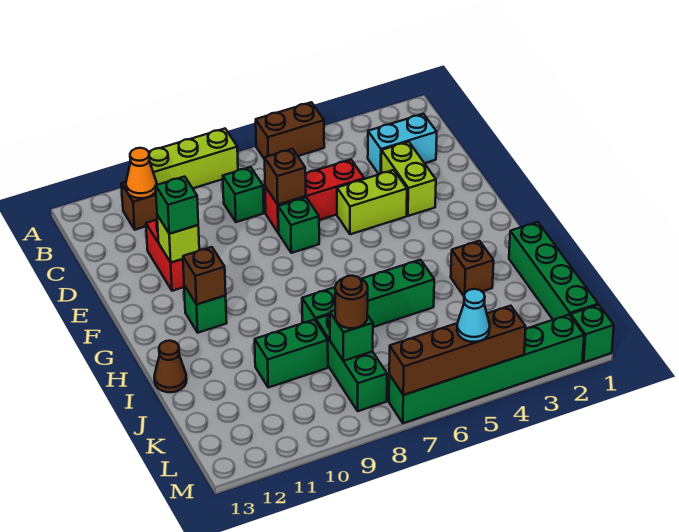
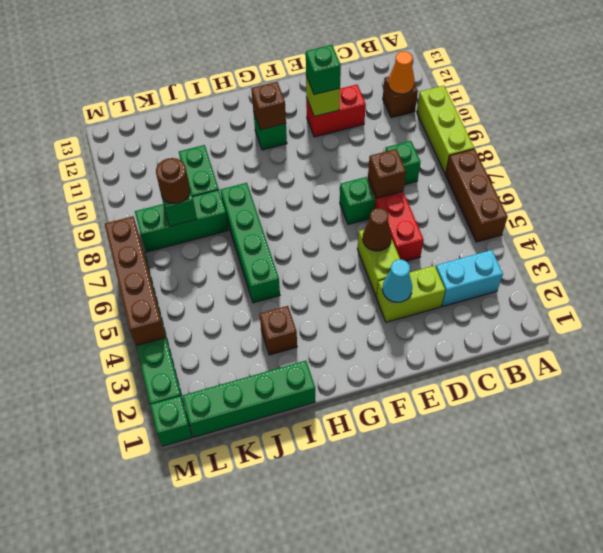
brown brick A5:A6 level 1 -> brown brick A5:A7 level 1
cyan brick C2:C3 level 1 -> cyan brick B3:C3 level 1
brown cone I13 level 1 -> brown cone E5 level 2
cyan cone M5 level 3 -> cyan cone E3 level 2

